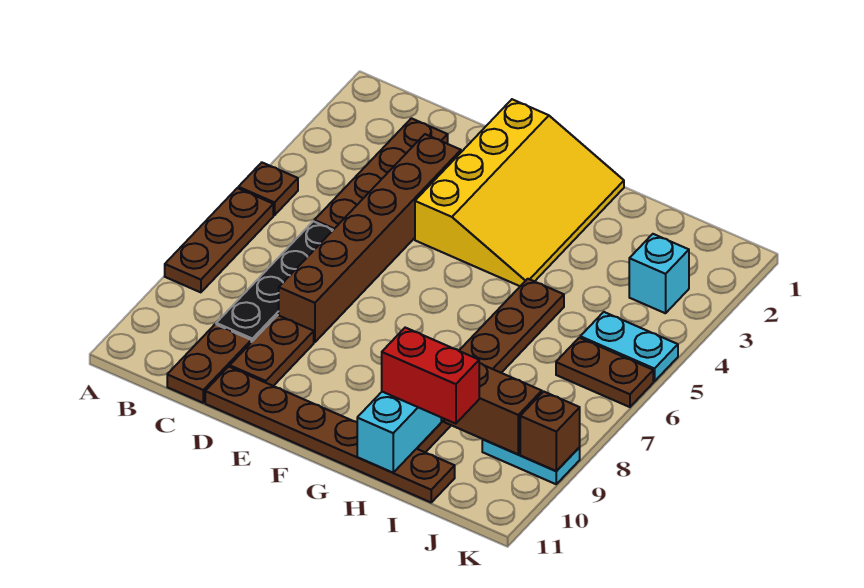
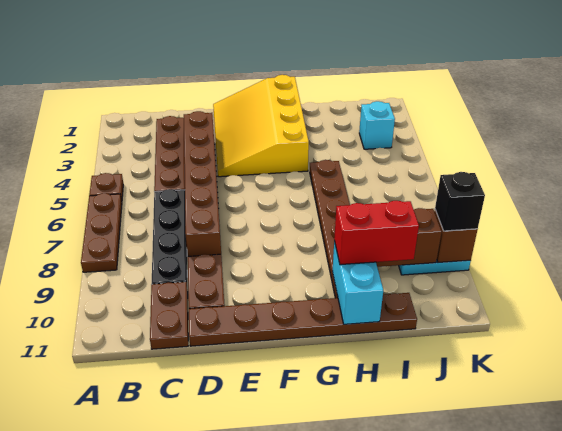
yellow slope E1:G4 level 1 top E -> yellow slope E1:G4 level 1 top G
cyan plate J5:K5 level 1 -> none
brown plate J6:K6 level 1 -> none
none -> black brick K9 level 3

